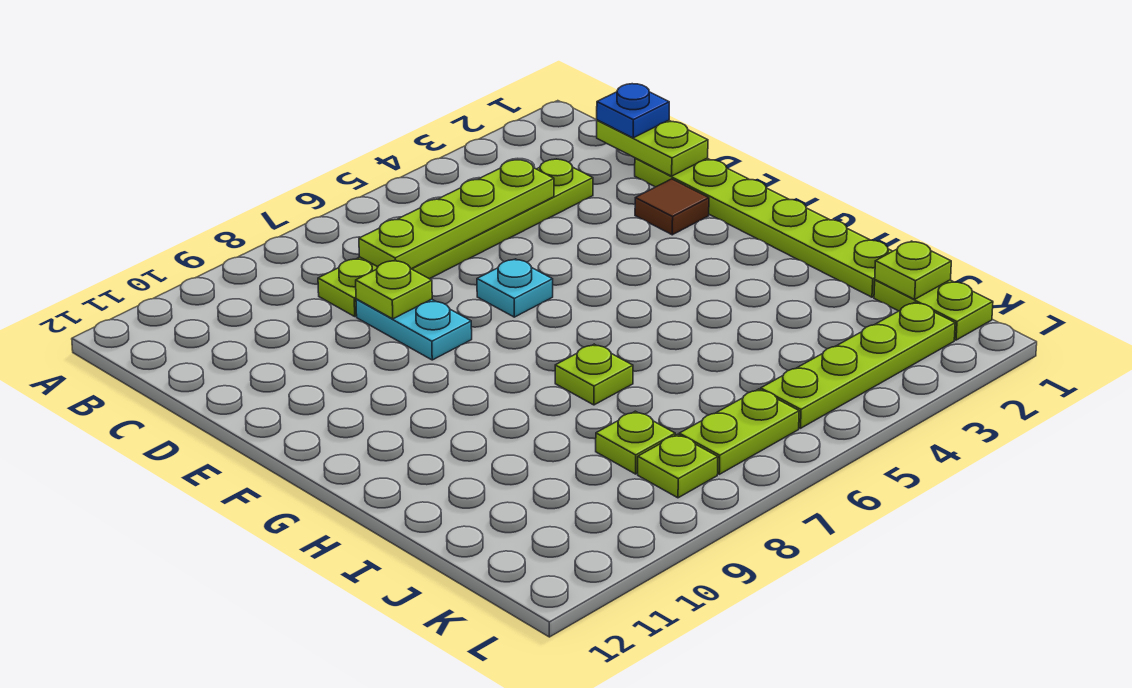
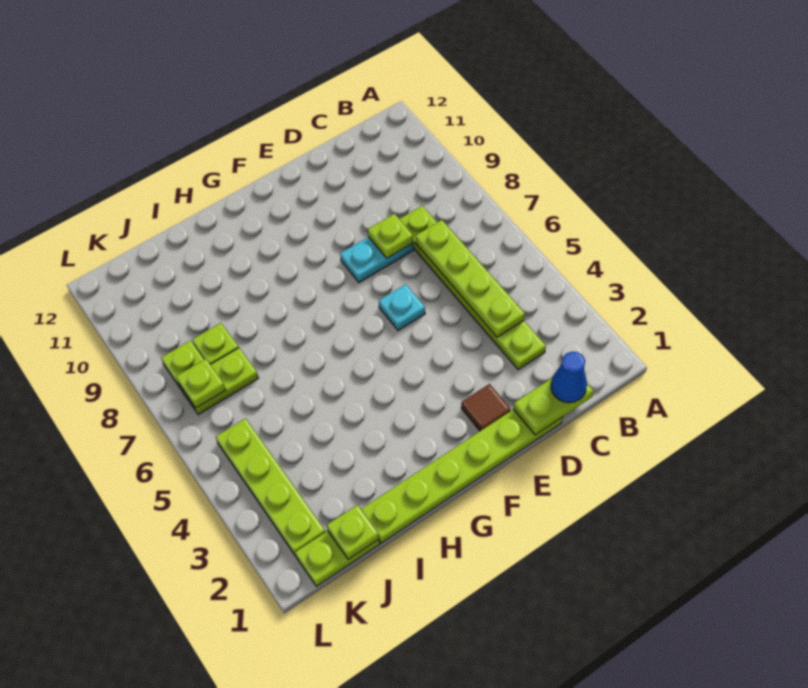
blue plate C1 level 3 -> blue cone C1 level 3
lime plate H7 level 1 -> lime plate K7 level 2
lime plate K6:K7 level 1 -> lime plate J7:K7 level 1

